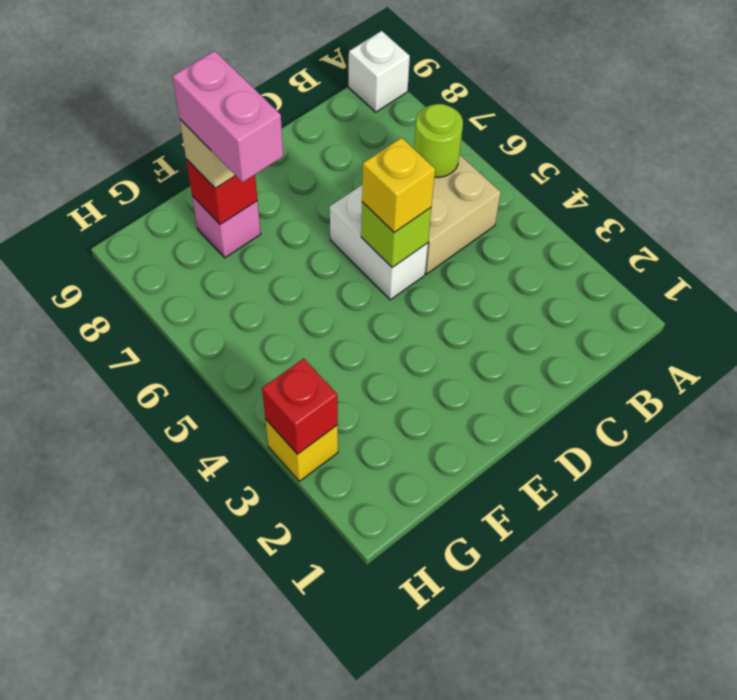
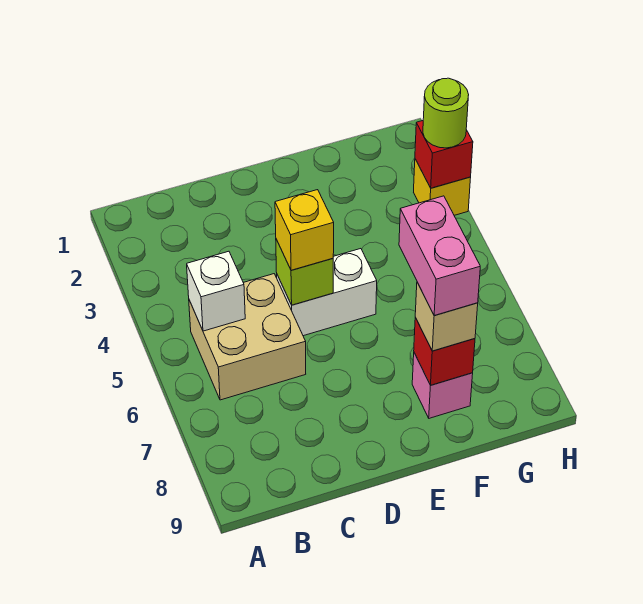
white brick A9 level 1 -> white brick B5 level 2
lime round brick B6 level 2 -> lime round brick H3 level 3
white brick D5:D6 level 1 -> white brick D5:E5 level 1

